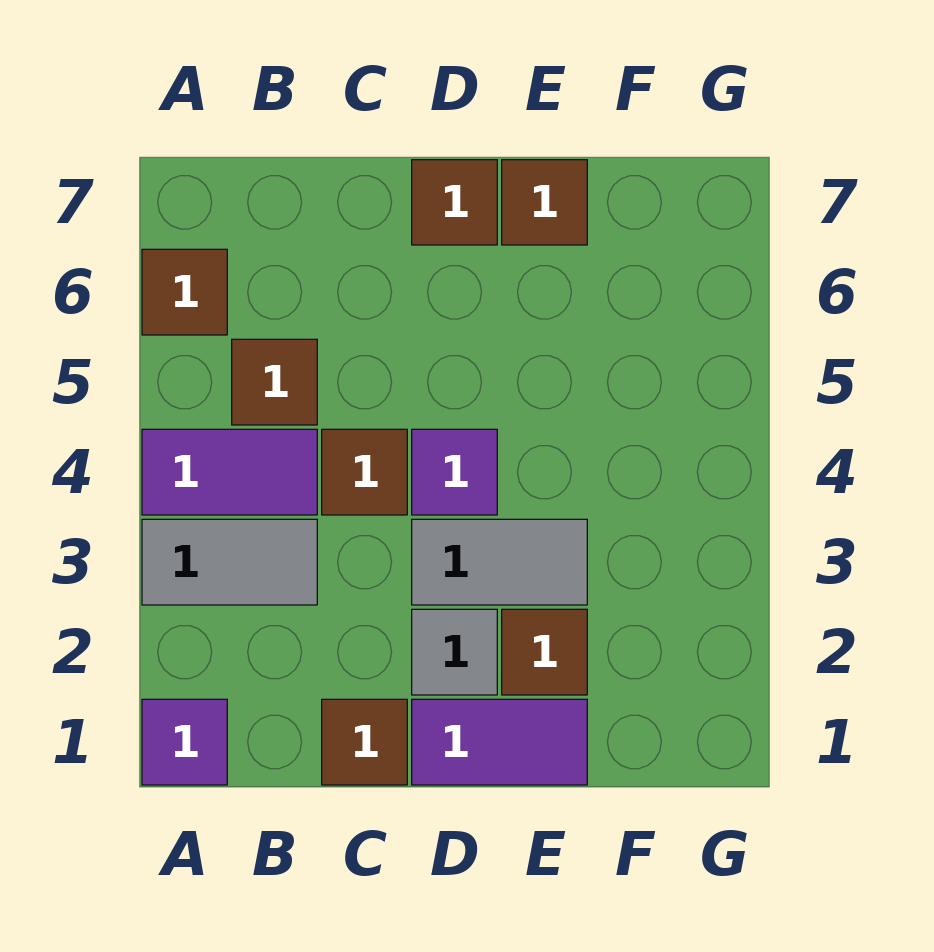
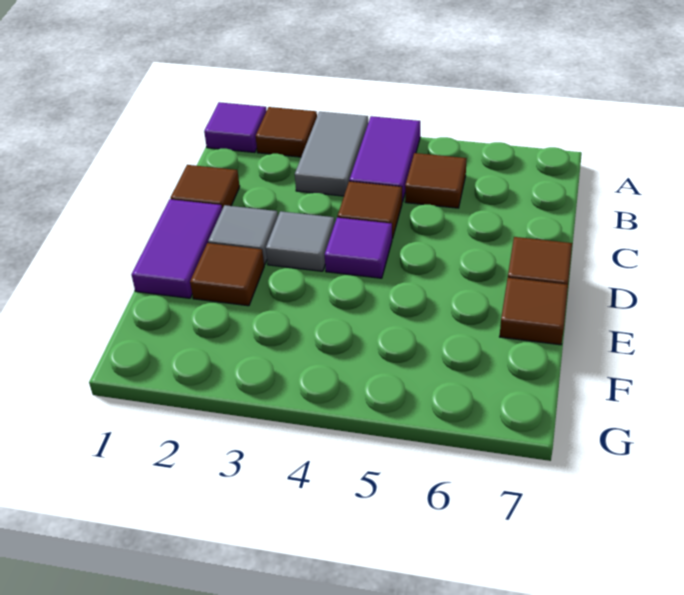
brown tile A6 level 1 -> brown tile A2 level 1
grey tile D3:E3 level 1 -> grey tile D3 level 1

